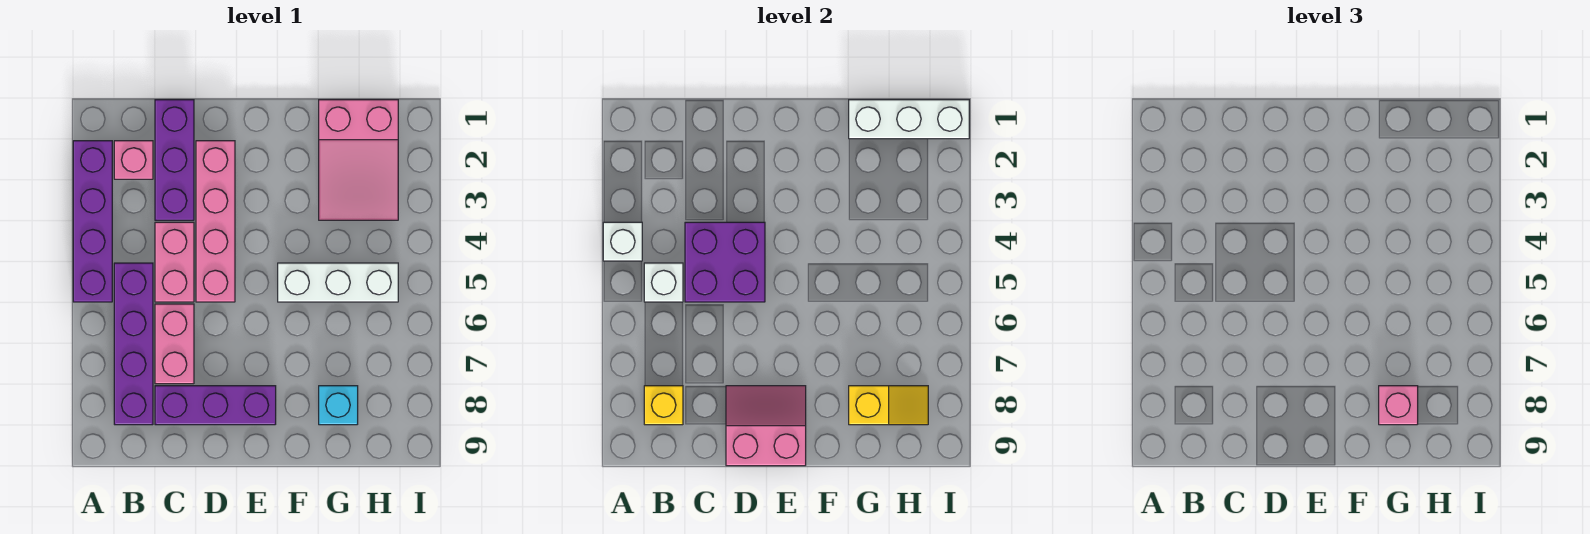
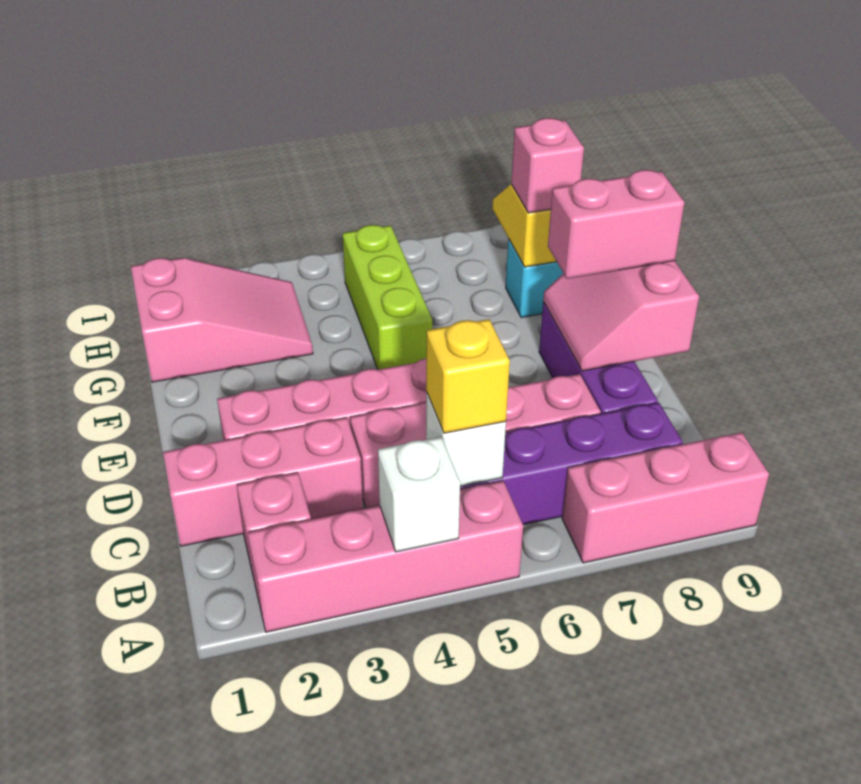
purple brick A2:A5 level 1 -> pink brick A2:A5 level 1
none -> pink brick A7:A9 level 1
yellow brick B8 level 2 -> yellow brick B5 level 3
purple brick C1:C3 level 1 -> pink brick C1:C3 level 1
purple brick C4:D5 level 2 -> none
none -> pink brick E8:E9 level 3
white brick F5:H5 level 1 -> lime brick F5:H5 level 1
white brick G1:I1 level 2 -> none

